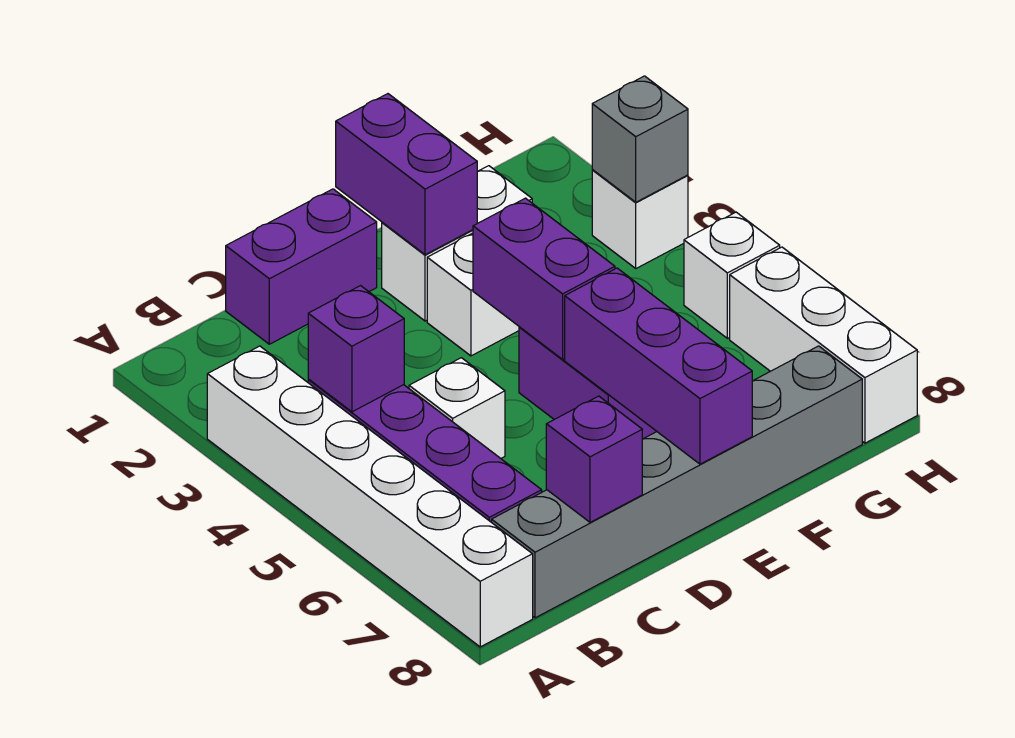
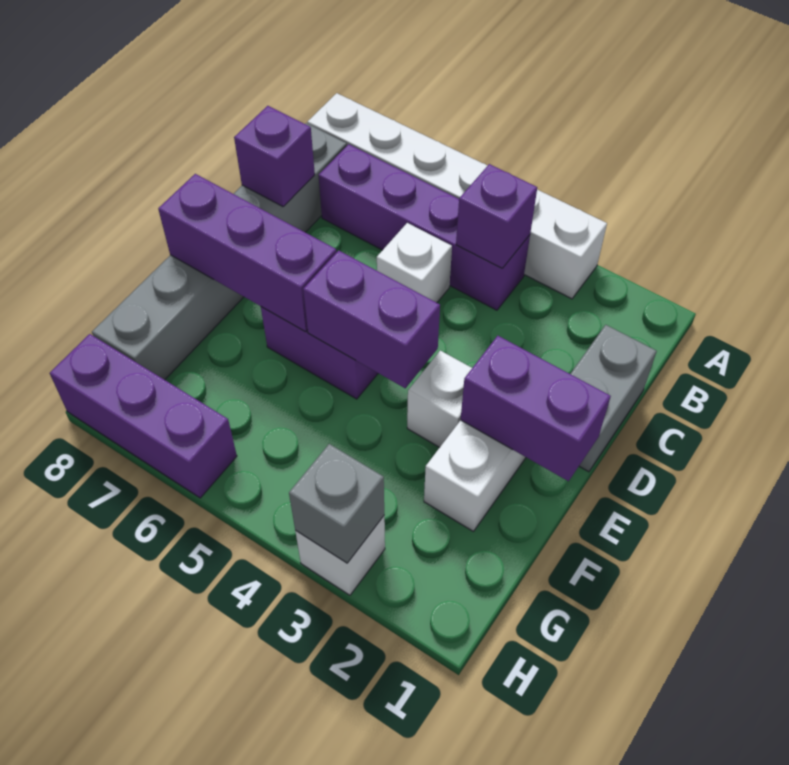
purple brick C1:D1 level 1 -> grey brick C1:D1 level 1
white brick H5 level 1 -> none
white brick H6:H8 level 1 -> purple brick H6:H8 level 1

